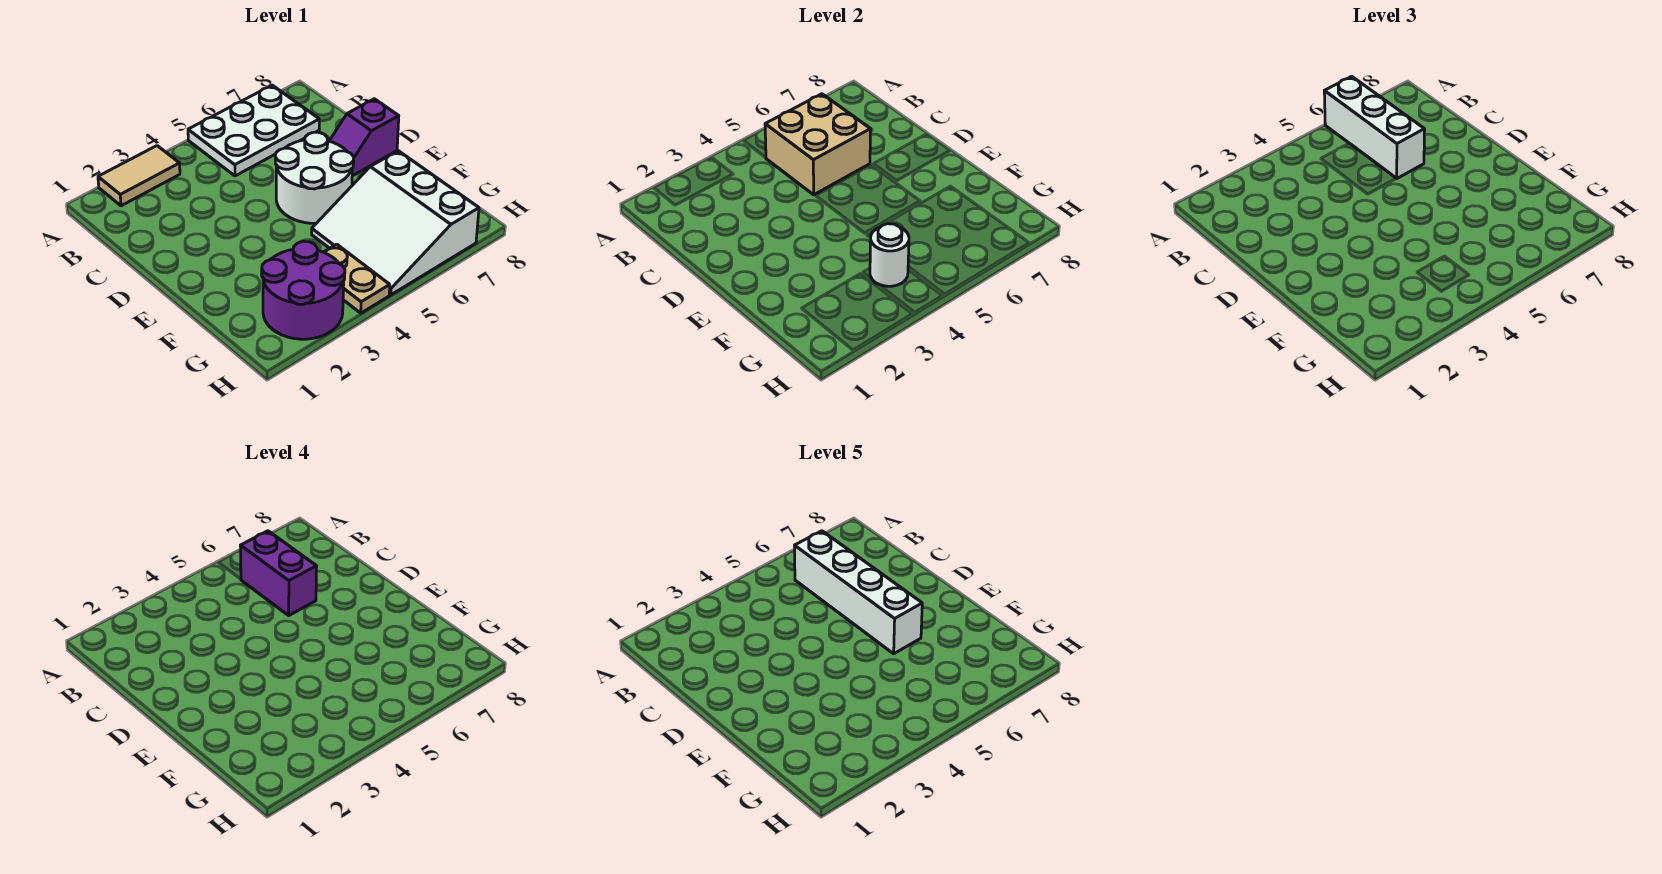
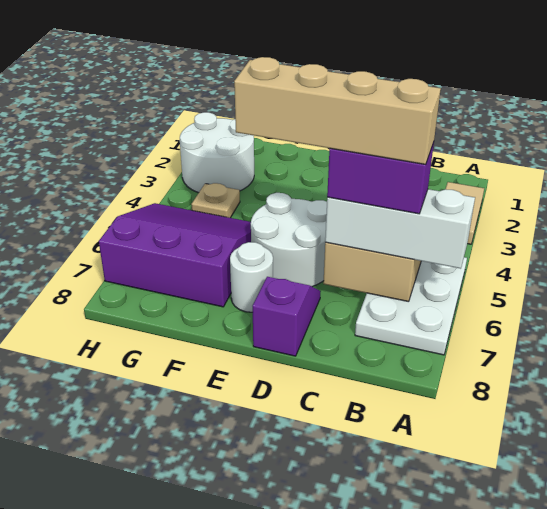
white brick B6:E6 level 5 -> tan brick B6:E6 level 5
white slope F5:H7 level 1 top 7 -> purple slope F5:H7 level 1 top 7
purple round brick G2:H3 level 1 -> white round brick G2:H3 level 1
tan plate G4:H4 level 1 -> tan plate G4 level 1
white round brick G4 level 2 -> white round brick E7 level 1

